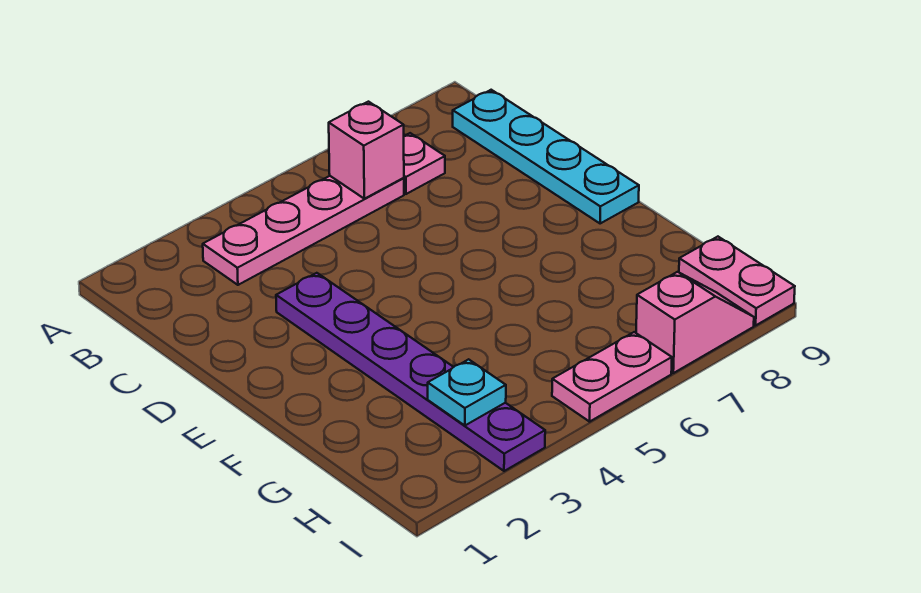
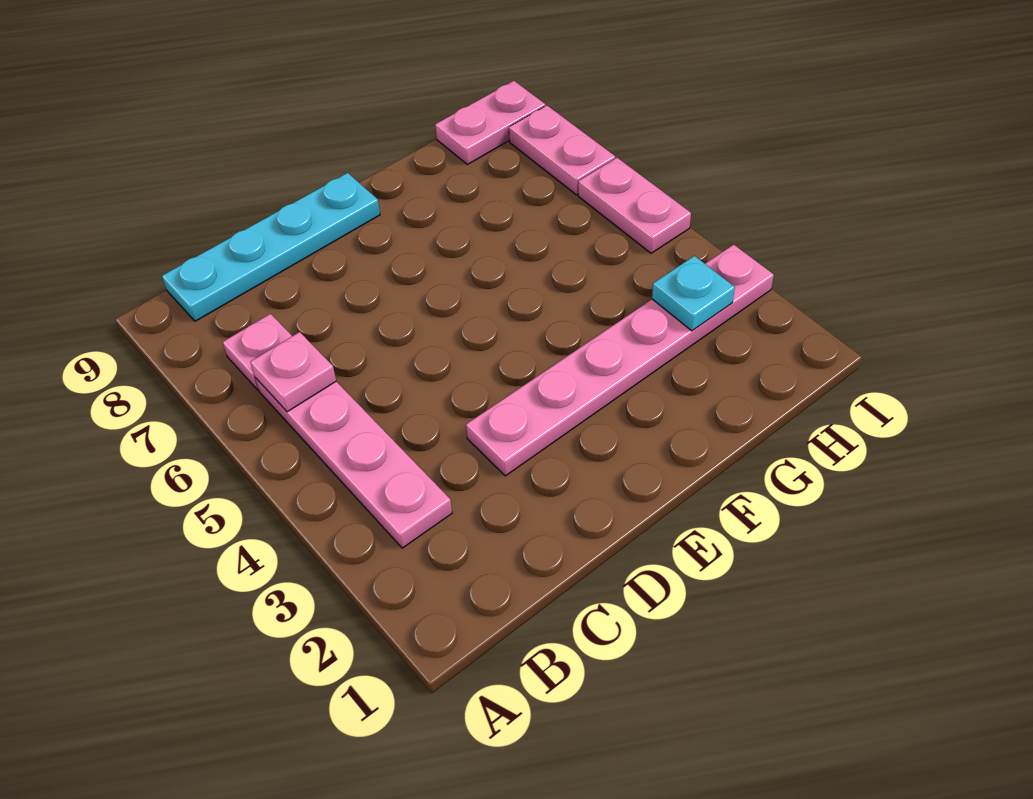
pink brick B6 level 2 -> pink plate B6 level 2
purple plate D3:I3 level 1 -> pink plate D3:I3 level 1
pink slope I7:I8 level 1 top 7 -> pink plate I7:I8 level 1

